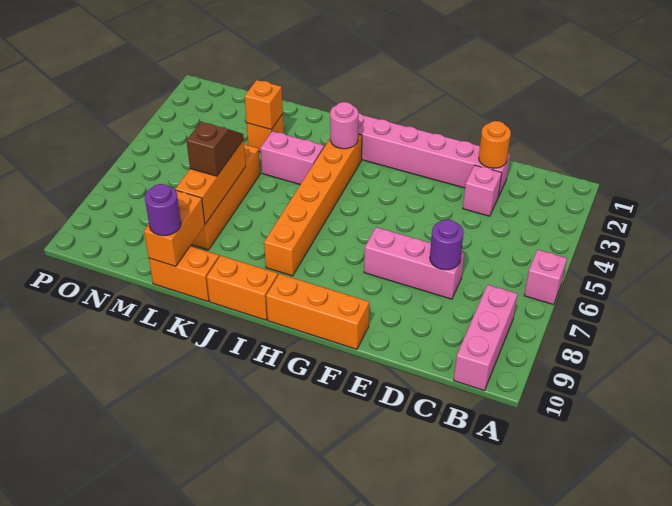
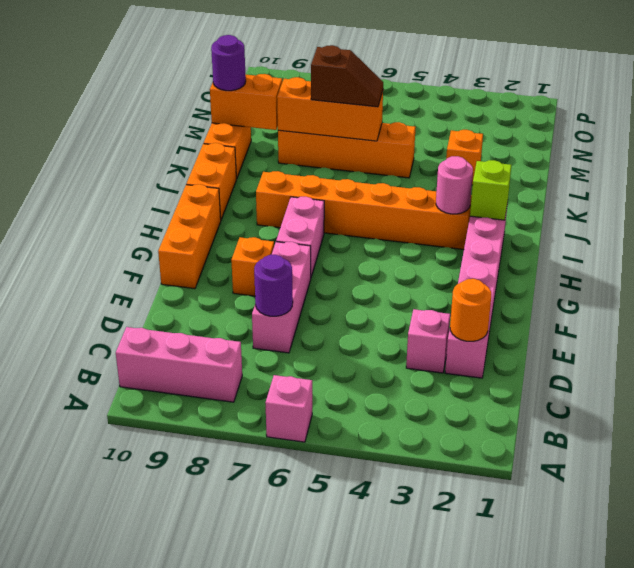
none -> lime brick I2 level 2
pink brick J4:K4 level 1 -> pink brick G7:H7 level 1
orange brick L3 level 2 -> orange brick F8 level 1

